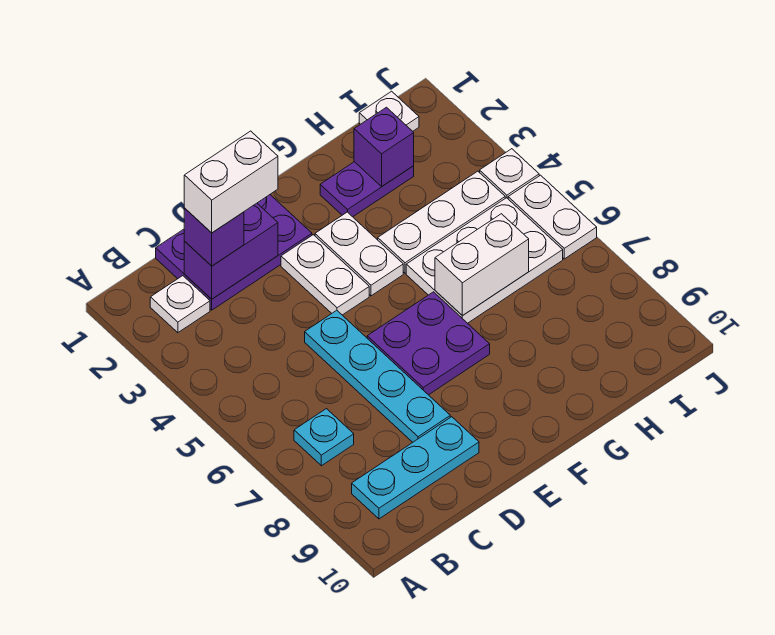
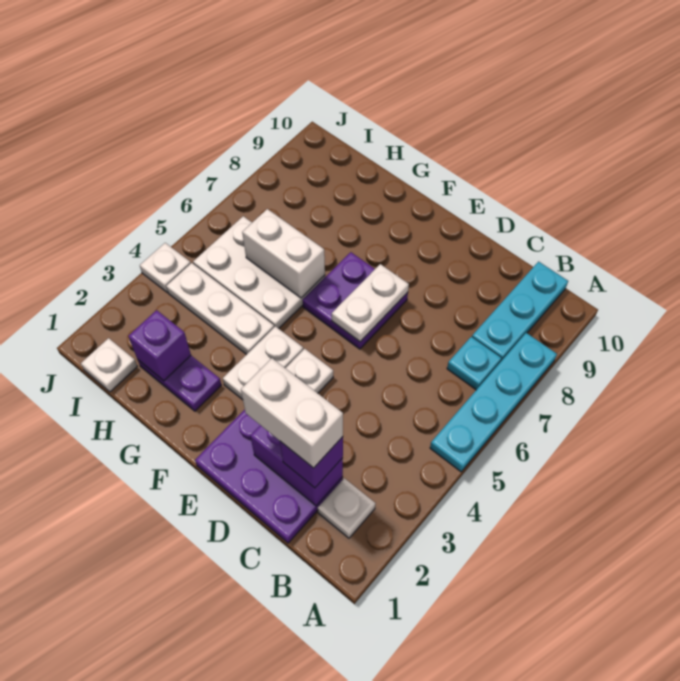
cyan plate B9:D9 level 1 -> cyan plate B8:B10 level 1
cyan plate D5:D8 level 1 -> cyan plate A5:A8 level 1
white plate J5:J6 level 1 -> white plate E6:E7 level 2

